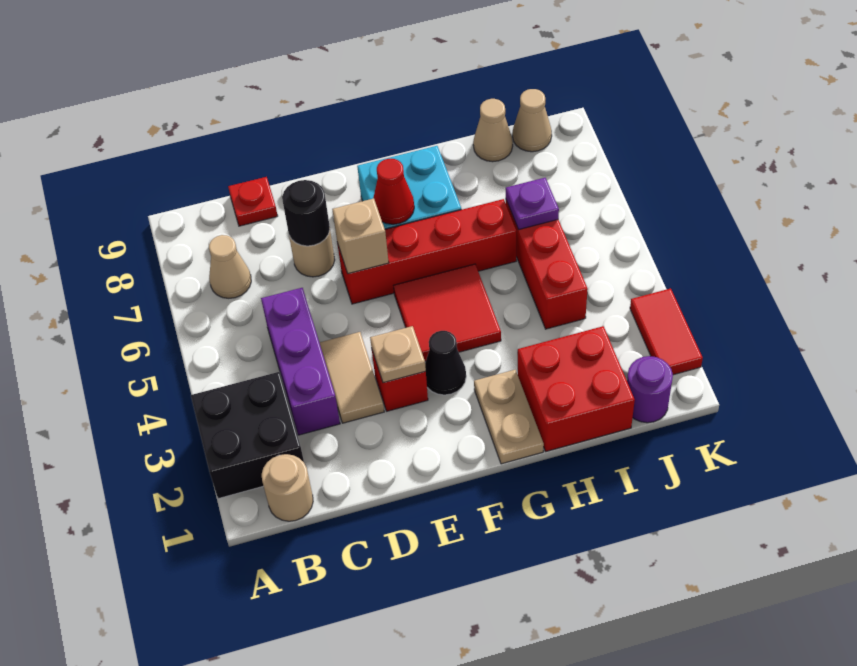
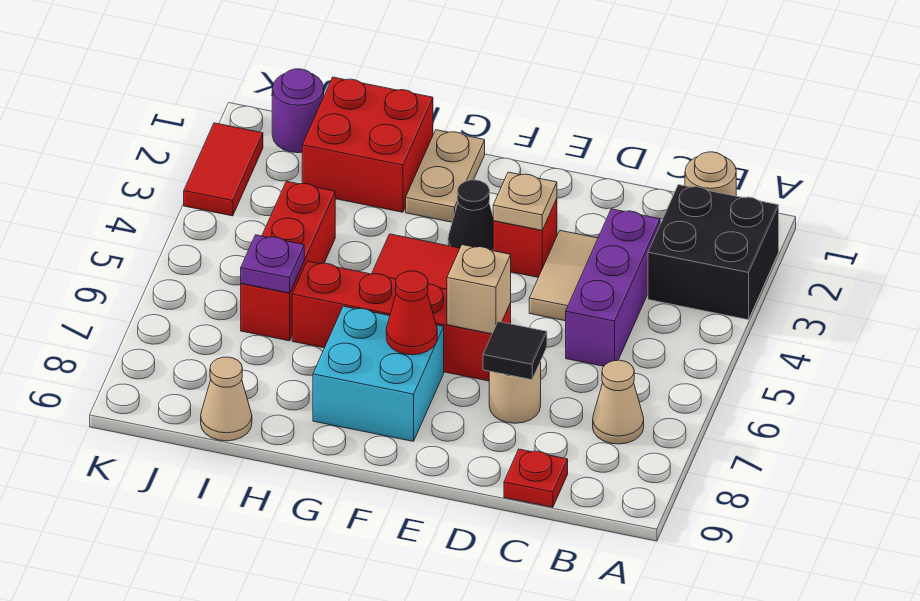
black round brick D7 level 2 -> black tile D7 level 2
tan cone J9 level 1 -> none

